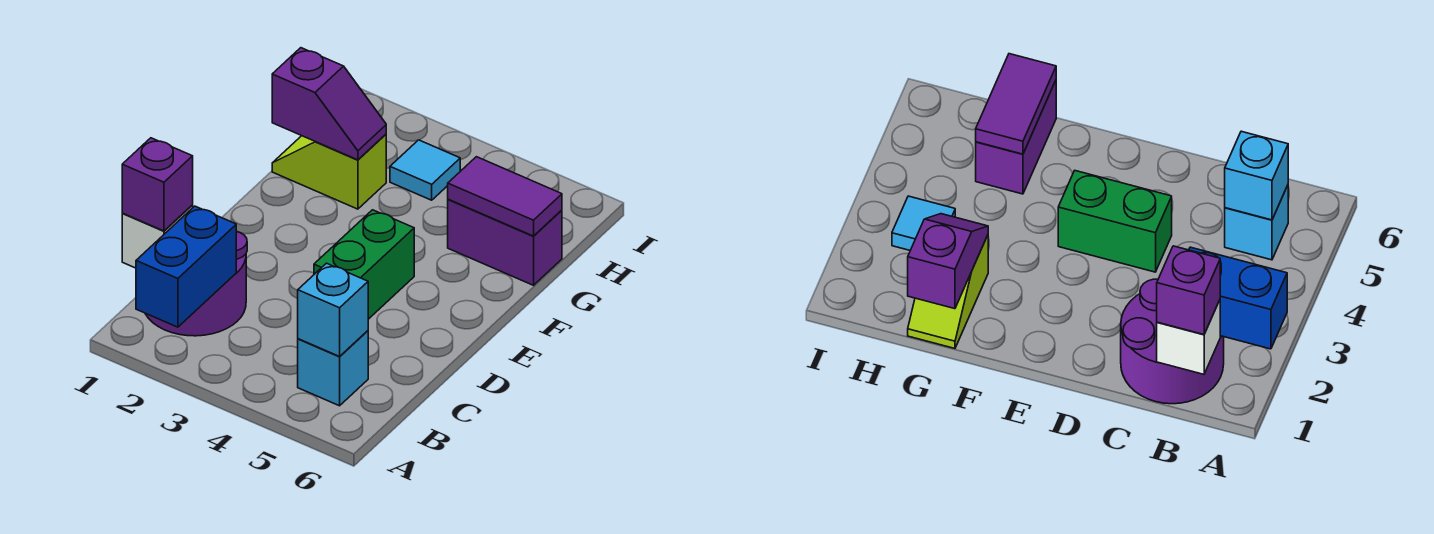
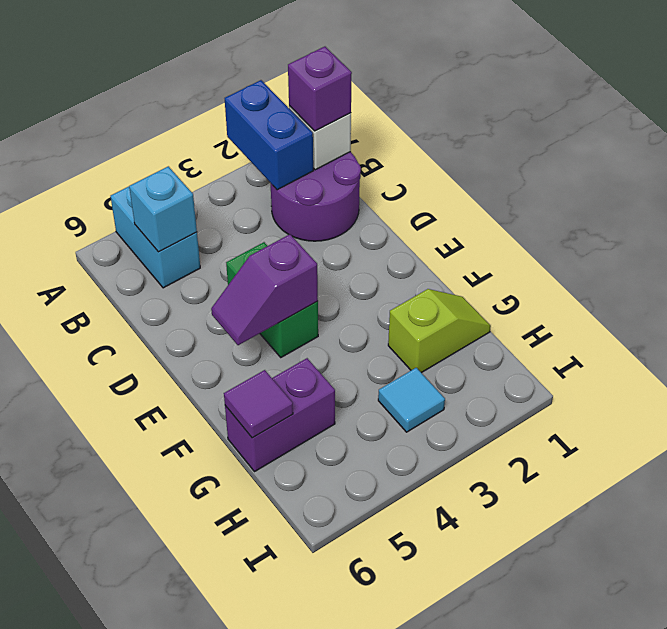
cyan brick B5 level 1 -> cyan brick A5:B5 level 1
purple slope G1:G2 level 2 top 1 -> purple slope E4:E5 level 2 top 4
purple tile G5:G6 level 2 -> purple tile G6 level 2

